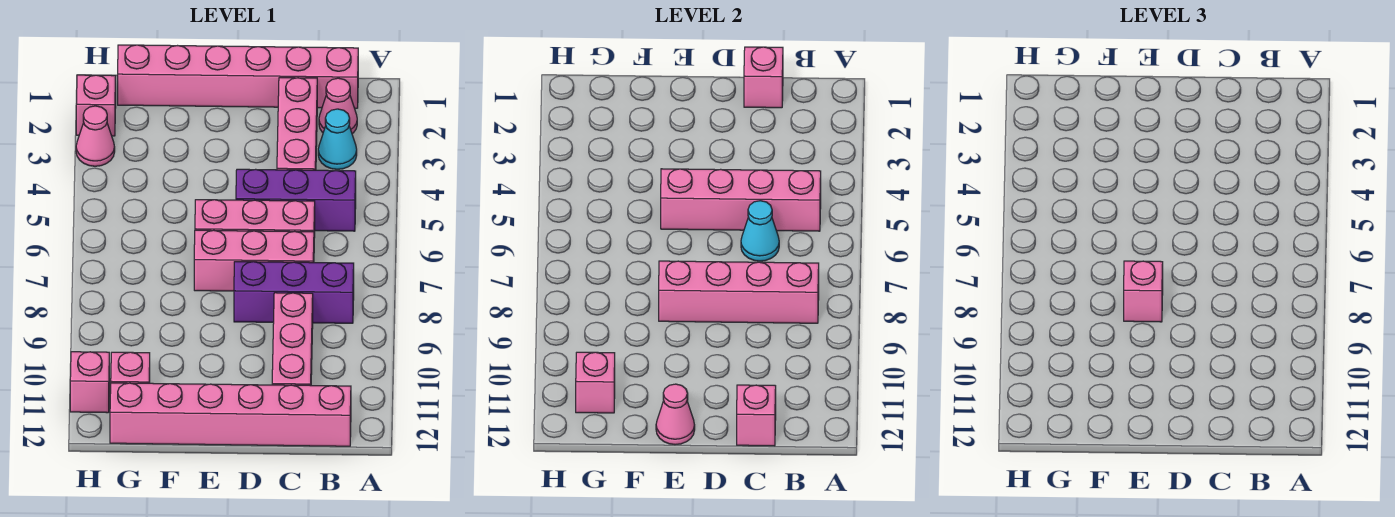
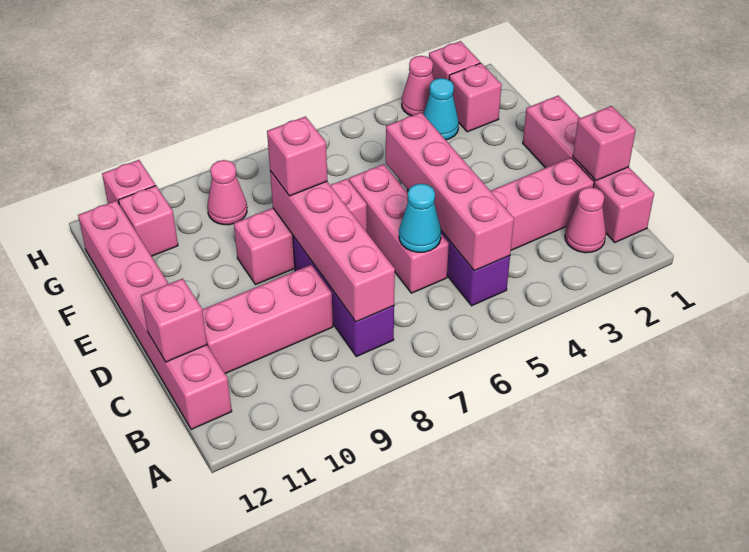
pink brick B1:G1 level 1 -> pink brick B1:E1 level 1
cyan cone B3 level 1 -> cyan cone G3 level 1
pink brick C7:E7 level 1 -> pink brick E7:E9 level 1
pink cone E12 level 2 -> pink cone G9 level 1
pink brick G11 level 2 -> pink brick G2 level 1

